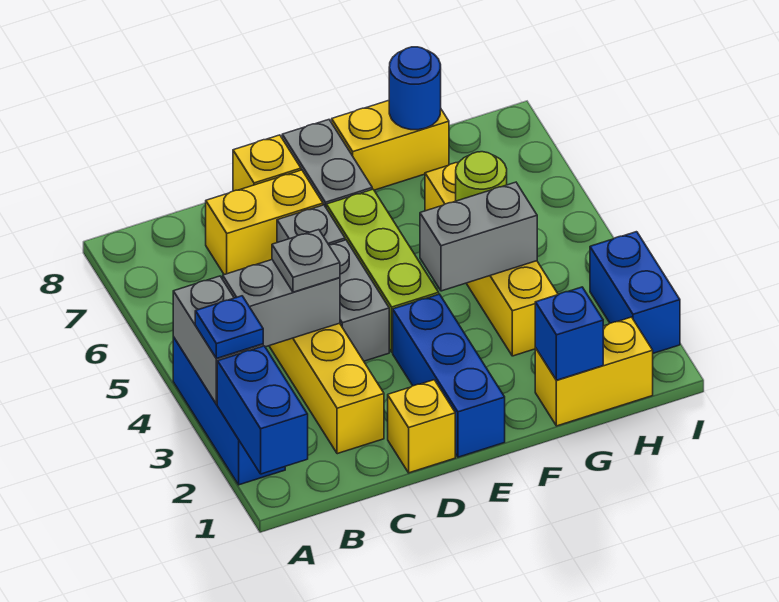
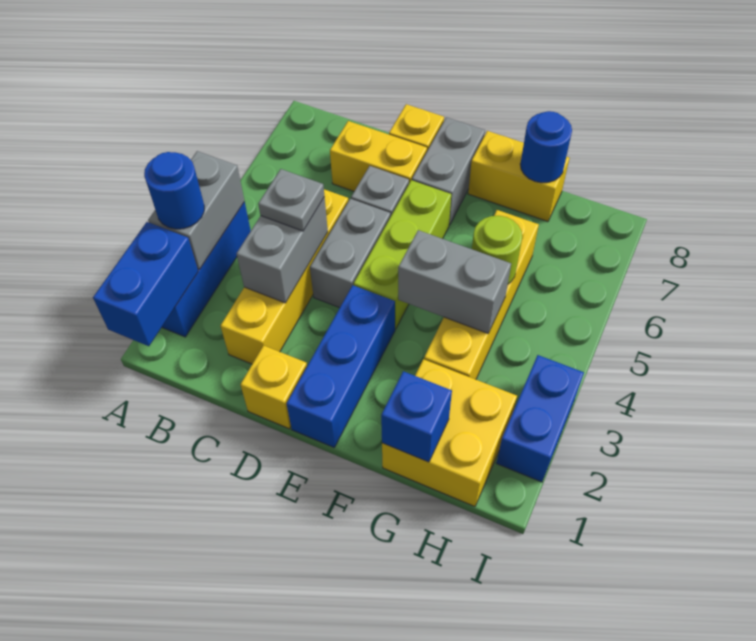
blue plate A3 level 3 -> blue round brick A3 level 3
grey brick B4:C4 level 2 -> grey brick C3:C4 level 2
yellow brick G1:H1 level 1 -> yellow brick G1:H2 level 1

